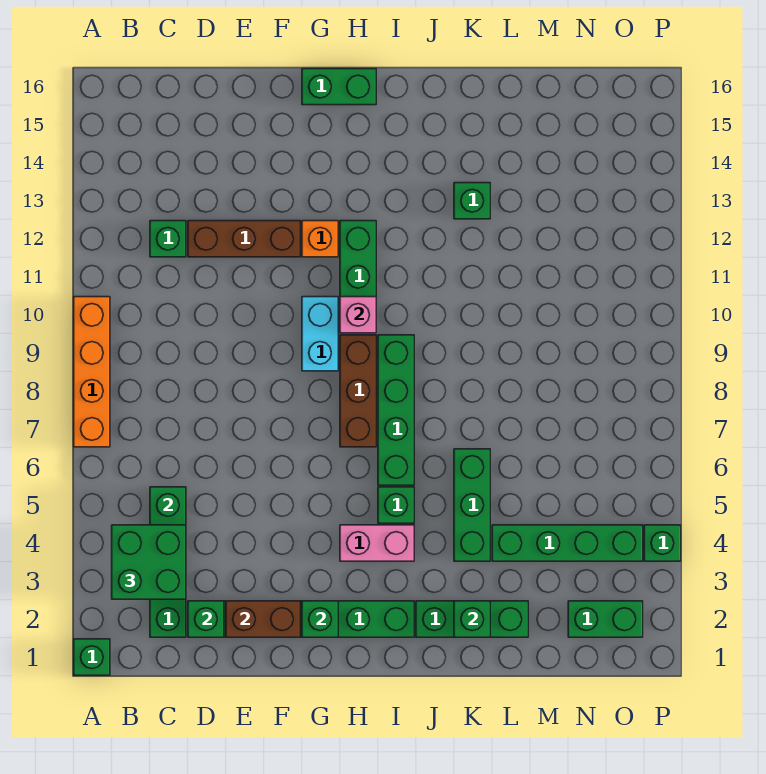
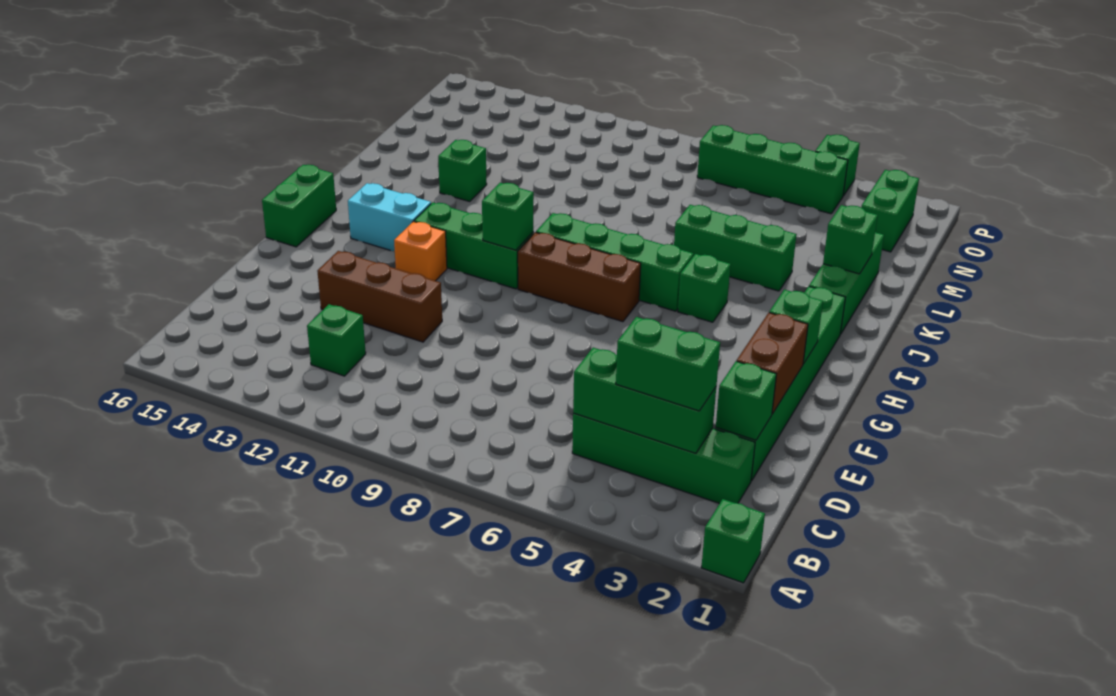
orange brick A7:A10 level 1 -> none
green brick B3:C4 level 3 -> green brick C3:C4 level 3
brown brick D12:F12 level 1 -> brown brick E11:E13 level 1
cyan brick G9:G10 level 1 -> cyan brick H13:H14 level 1
pink brick H4:I4 level 1 -> none
pink brick H10 level 2 -> green brick H10 level 2
green brick L4:O4 level 1 -> green brick O4:O7 level 1

